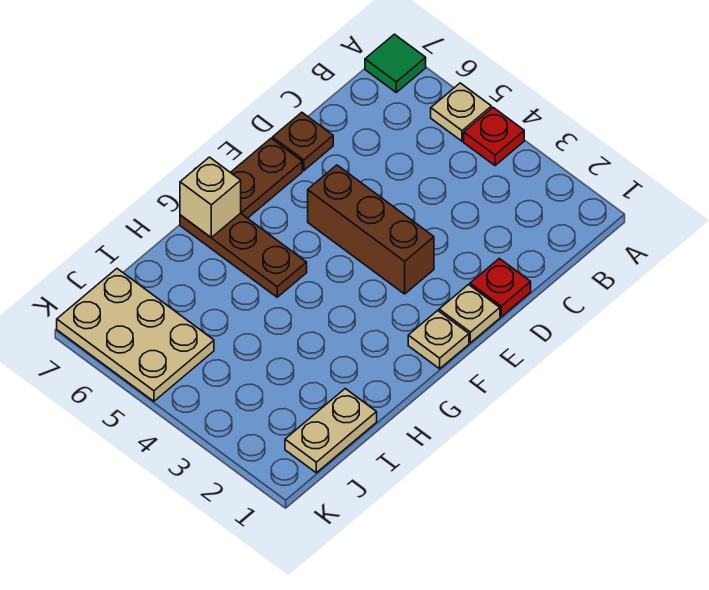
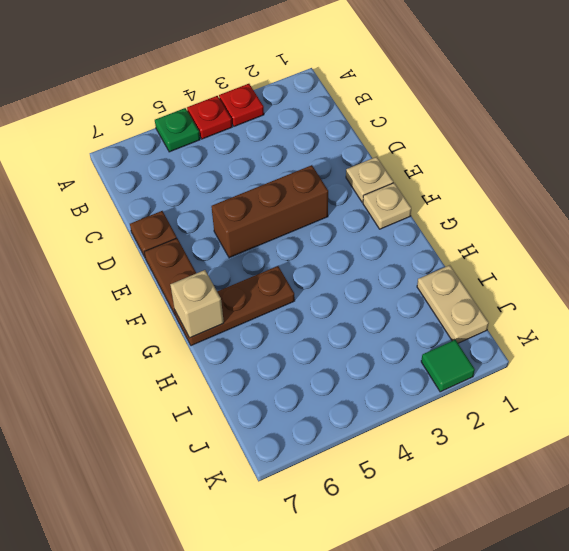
tan plate A5 level 1 -> green plate A5 level 1
green tile A7 level 1 -> green tile K2 level 1
red plate D1 level 1 -> red plate A3 level 1
tan plate J5:K7 level 1 -> none

